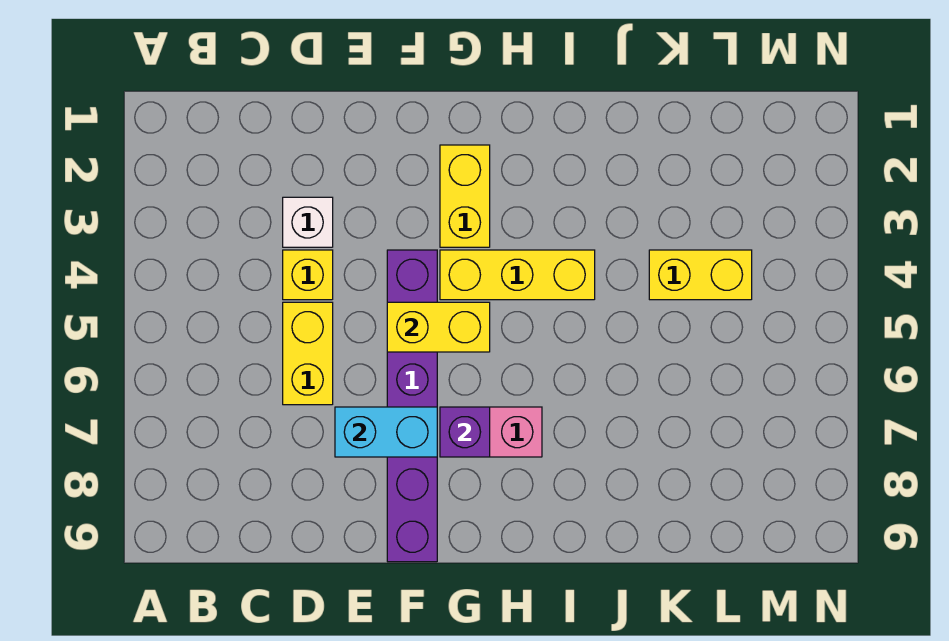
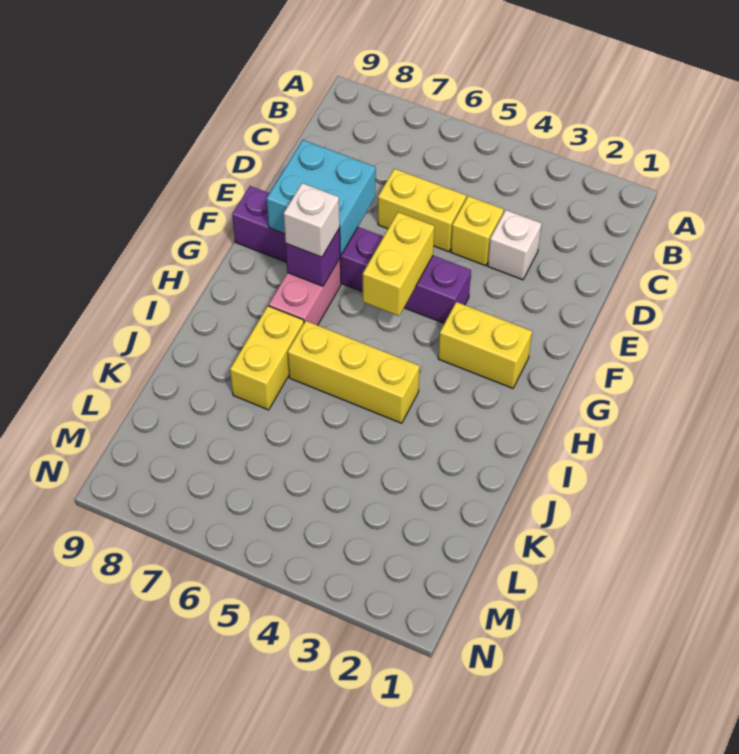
cyan brick E7:F7 level 2 -> cyan brick E7:F8 level 2
yellow brick G4:I4 level 1 -> yellow brick I4:I6 level 1
none -> white brick G7 level 3
yellow brick K4:L4 level 1 -> yellow brick I7:J7 level 1

